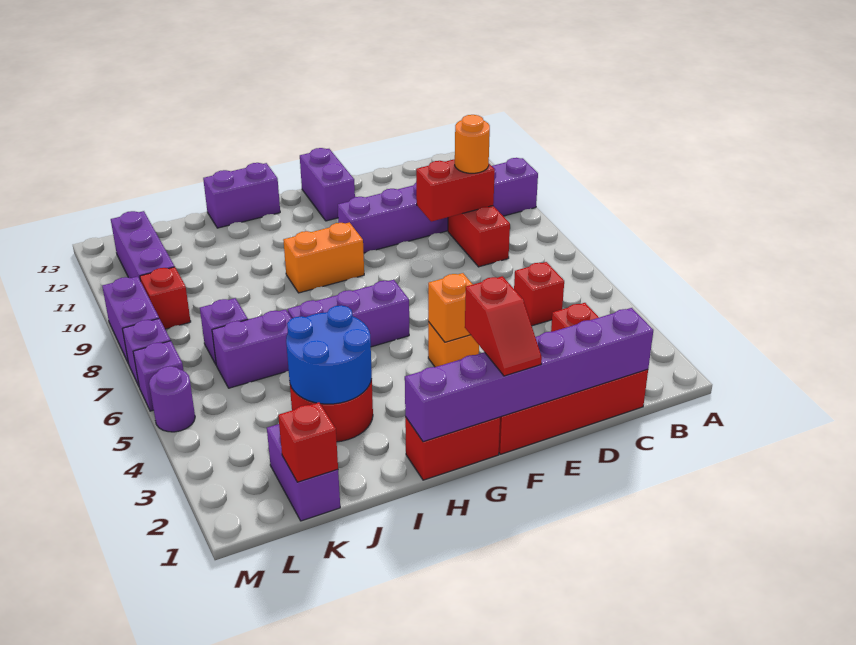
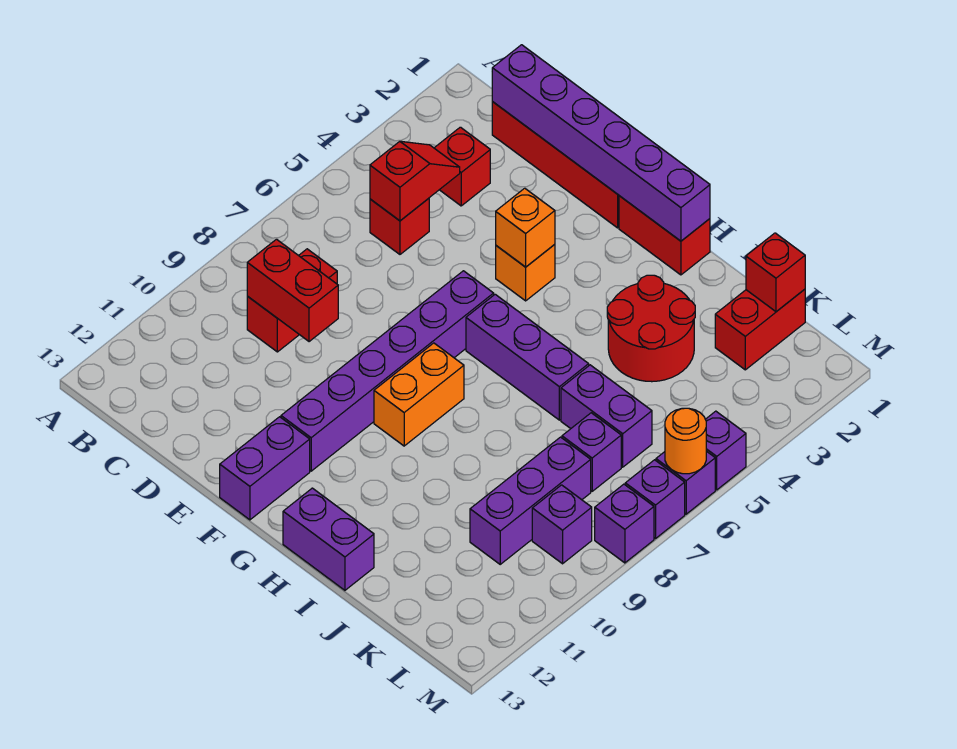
purple brick A10:F10 level 1 -> purple brick F6:F11 level 1
orange round brick C9 level 3 -> orange round brick M6 level 2
red slope F1:F2 level 3 top 2 -> red slope C4:C5 level 2 top 5
orange brick G9:H9 level 1 -> orange brick G8:G9 level 1
blue round brick I3:J4 level 2 -> none
purple brick K1:K2 level 1 -> red brick K1:K2 level 1
red brick L9 level 1 -> purple brick L9 level 1
purple brick L10:L12 level 1 -> purple brick K8:K10 level 1
purple round brick M5 level 1 -> purple brick M5 level 1
purple brick M8:M9 level 1 -> purple brick M8 level 1

